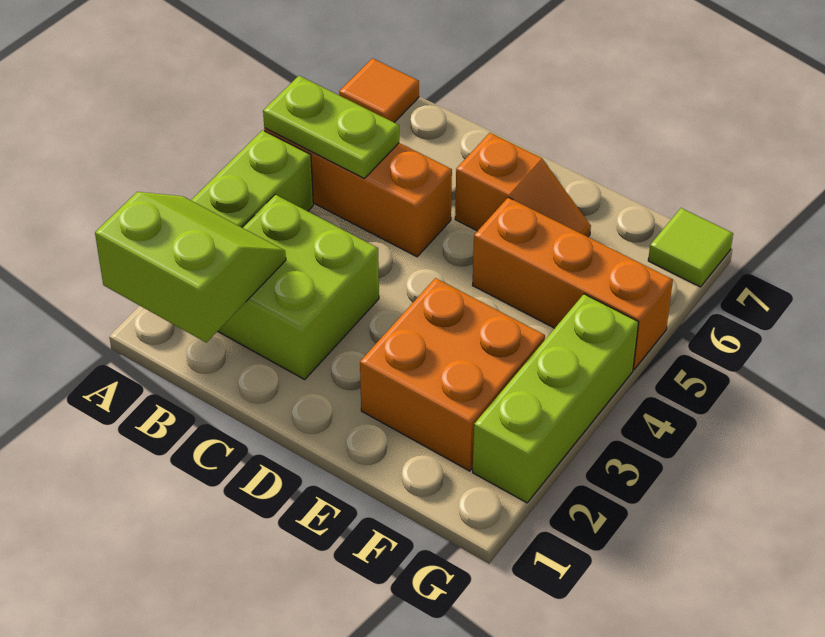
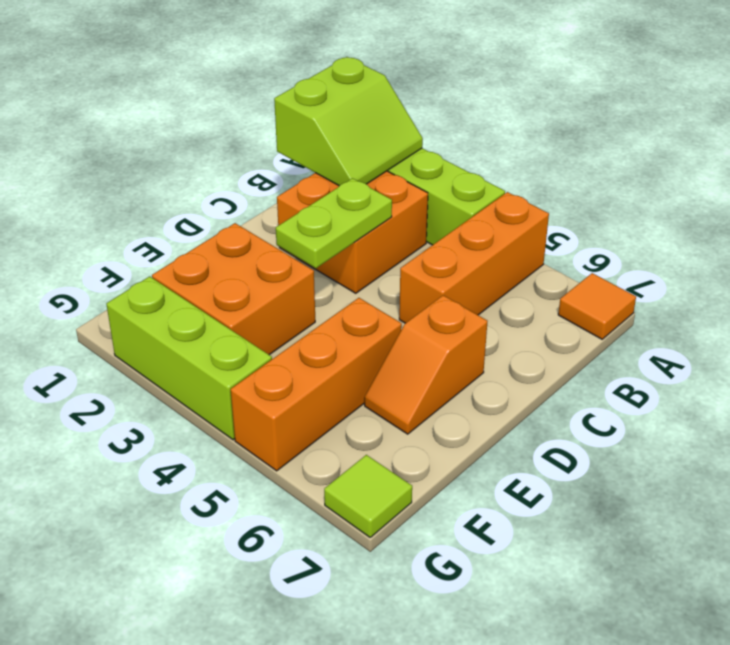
lime plate A5:B5 level 2 -> lime plate C3:D3 level 2
lime brick B2:C3 level 1 -> orange brick B2:C3 level 1

